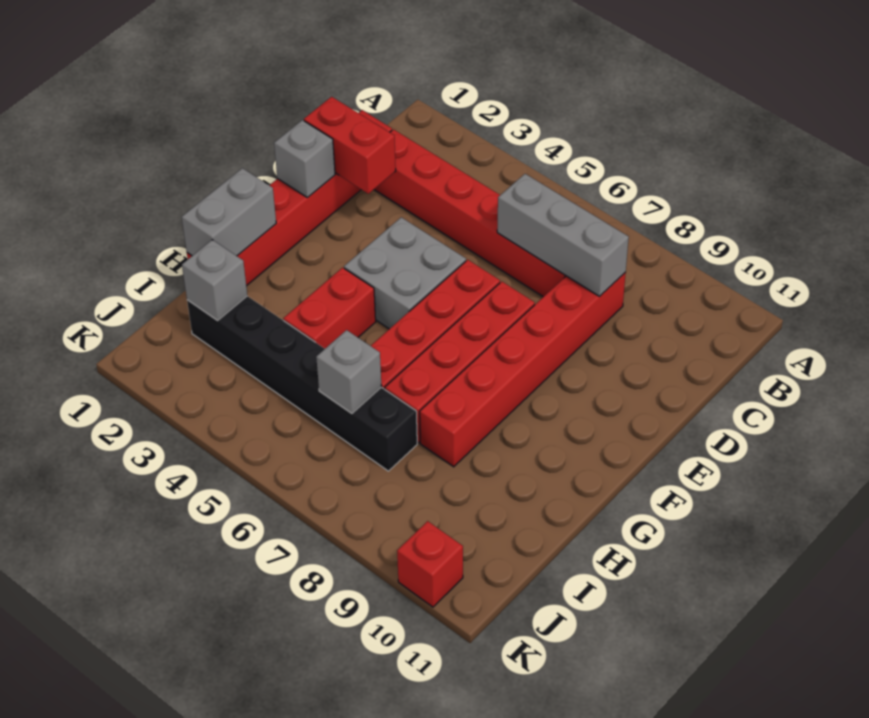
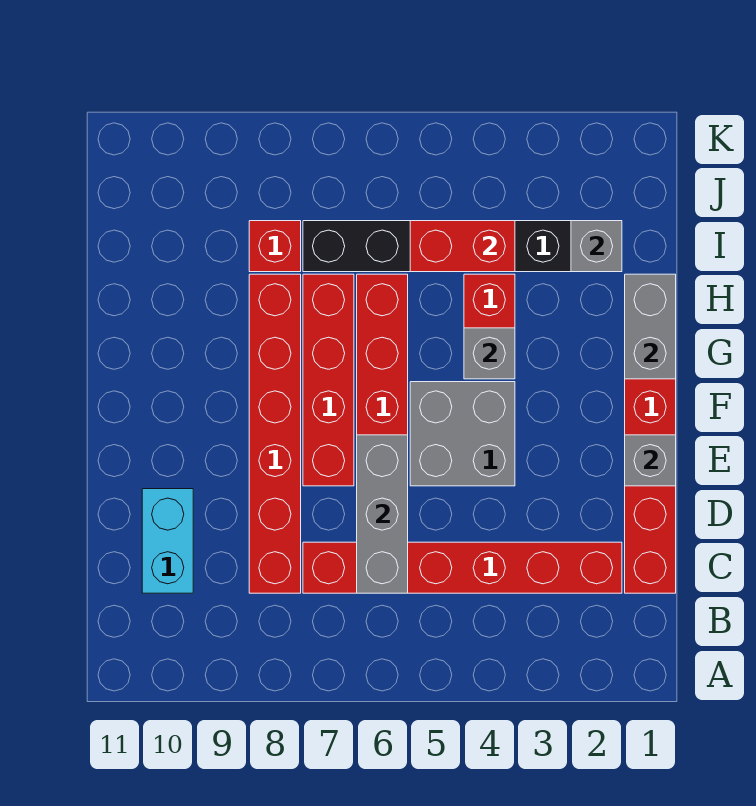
grey brick C6:C8 level 2 -> grey brick C6:E6 level 2
none -> cyan brick C10:D10 level 1
red brick D1:D2 level 2 -> red brick I4:I5 level 2
grey brick I6 level 2 -> grey brick G4 level 2
red brick K10 level 1 -> red brick I8 level 1

